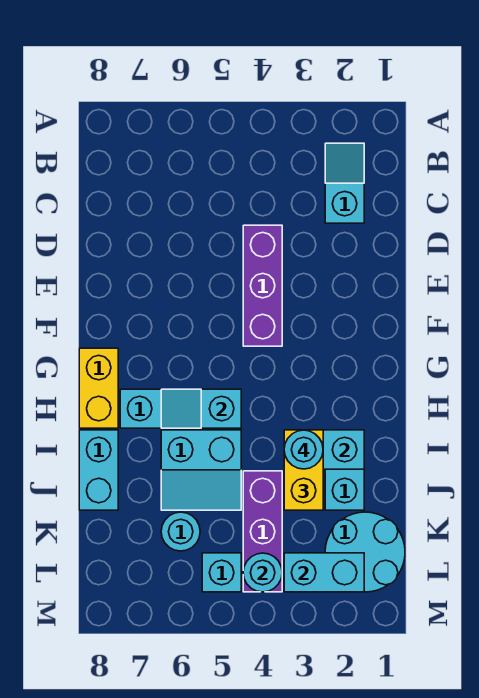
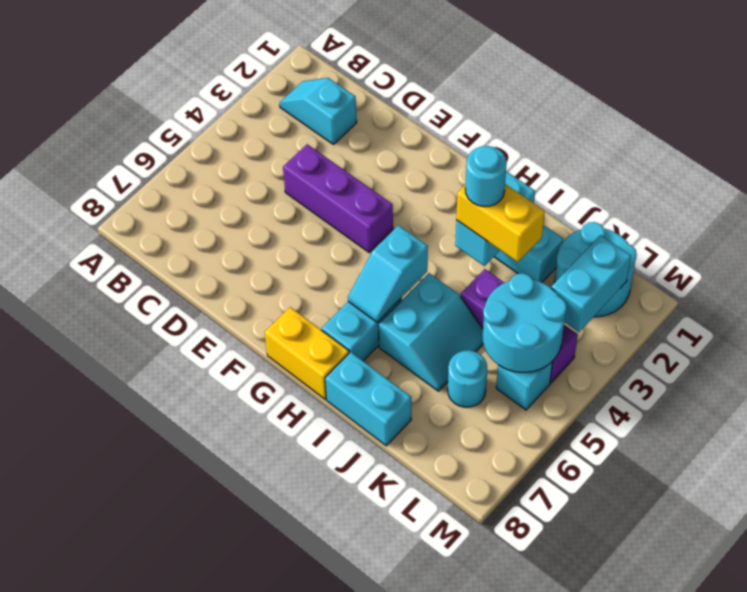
cyan round brick L4 level 2 -> cyan round brick K4:L5 level 2

